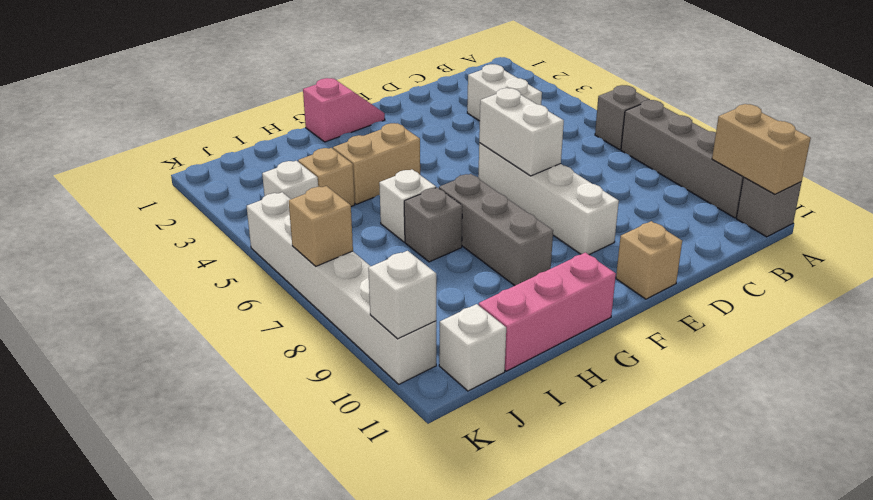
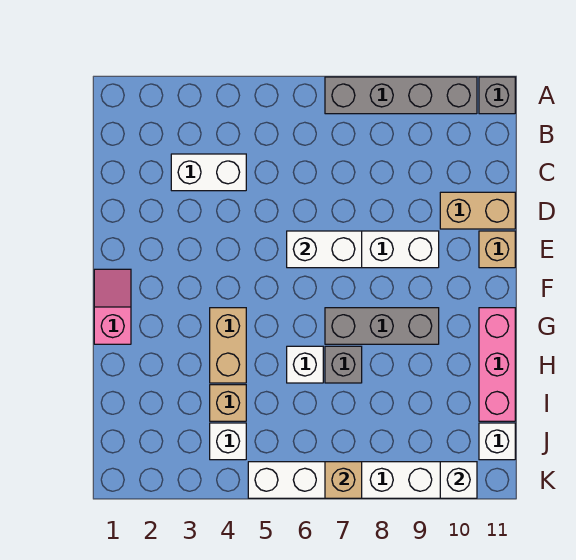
grey brick A6 level 1 -> none
tan brick A10:A11 level 2 -> tan brick D10:D11 level 1

